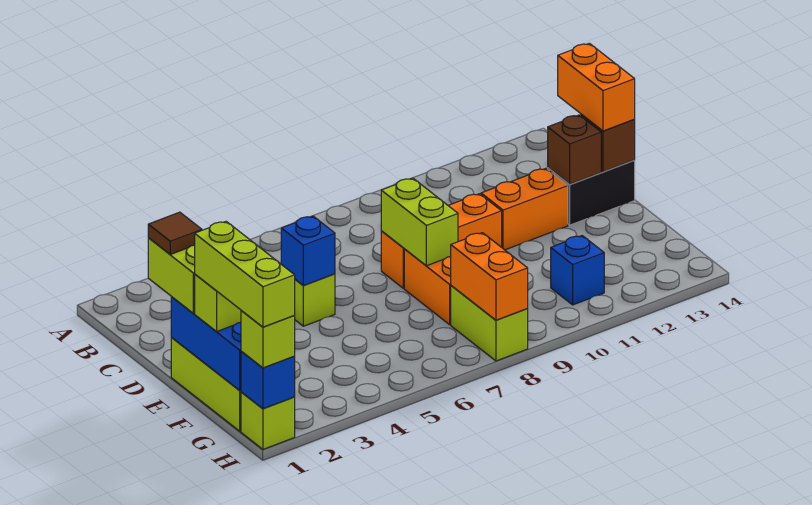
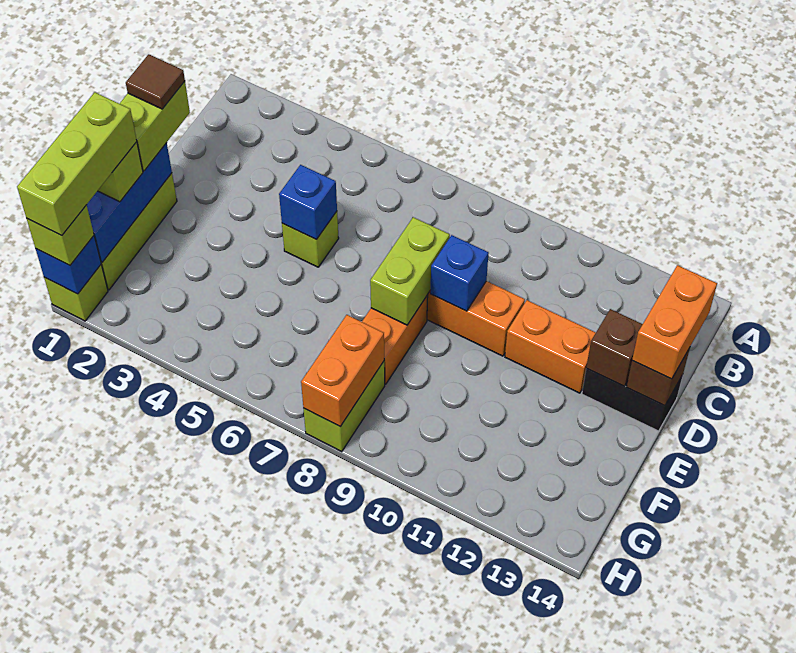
blue brick G11 level 1 -> blue brick D9 level 2

